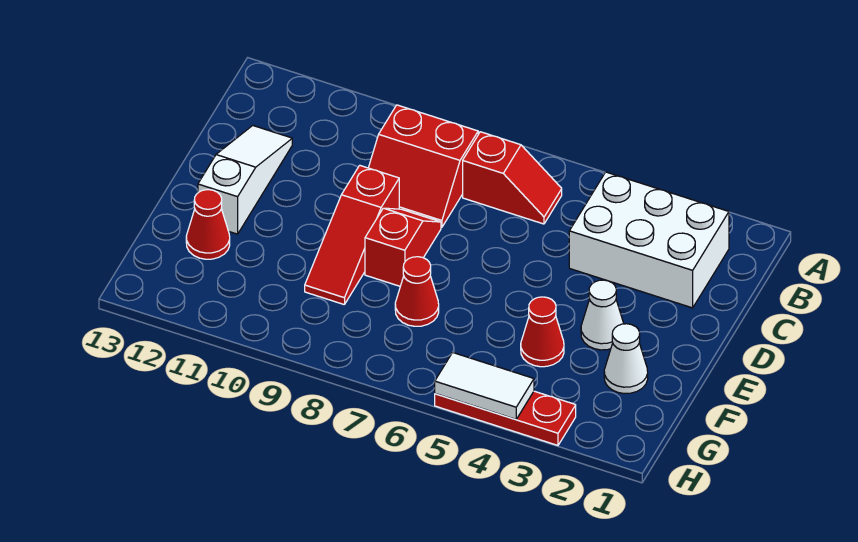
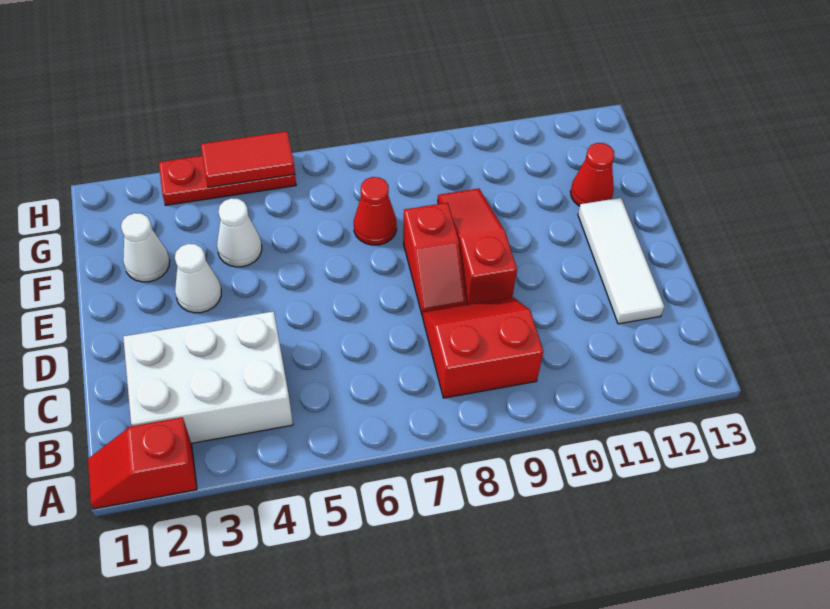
red slope B6:B7 level 1 top 7 -> red slope A1:A2 level 1 top 2
white slope C12:E12 level 1 top E -> white tile C12:E12 level 1
red cone F4 level 1 -> white cone F4 level 1
white tile H4:H5 level 2 -> red tile H4:H5 level 2

